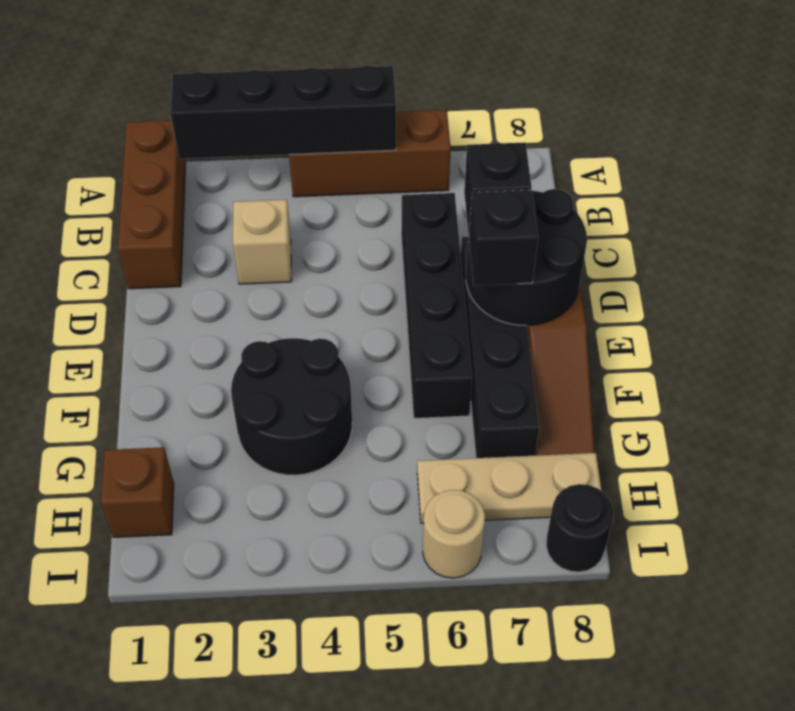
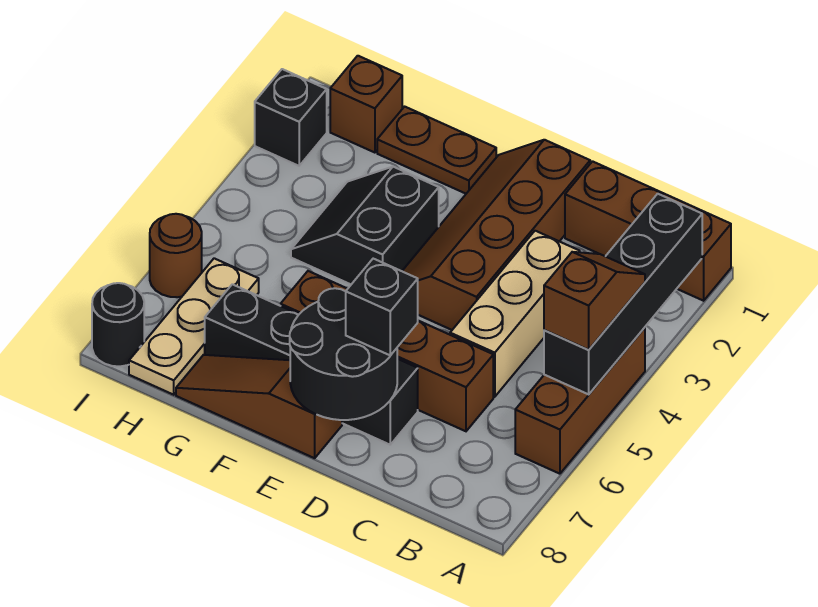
none -> brown slope A4:A5 level 3 top 5
tan brick C3 level 1 -> tan brick C3:C5 level 1
black brick C6:F6 level 1 -> brown brick C6:F6 level 1
none -> brown slope D1:E4 level 1 top D
black brick E7 level 3 -> black brick I2 level 1
none -> brown plate F1:G1 level 1
black round brick F3:G4 level 1 -> black slope F3:G4 level 1 top F
tan round brick I6 level 1 -> brown round brick I6 level 1

